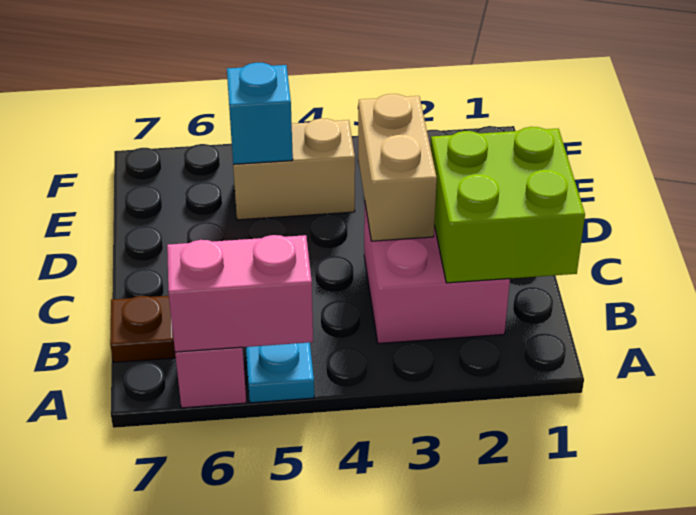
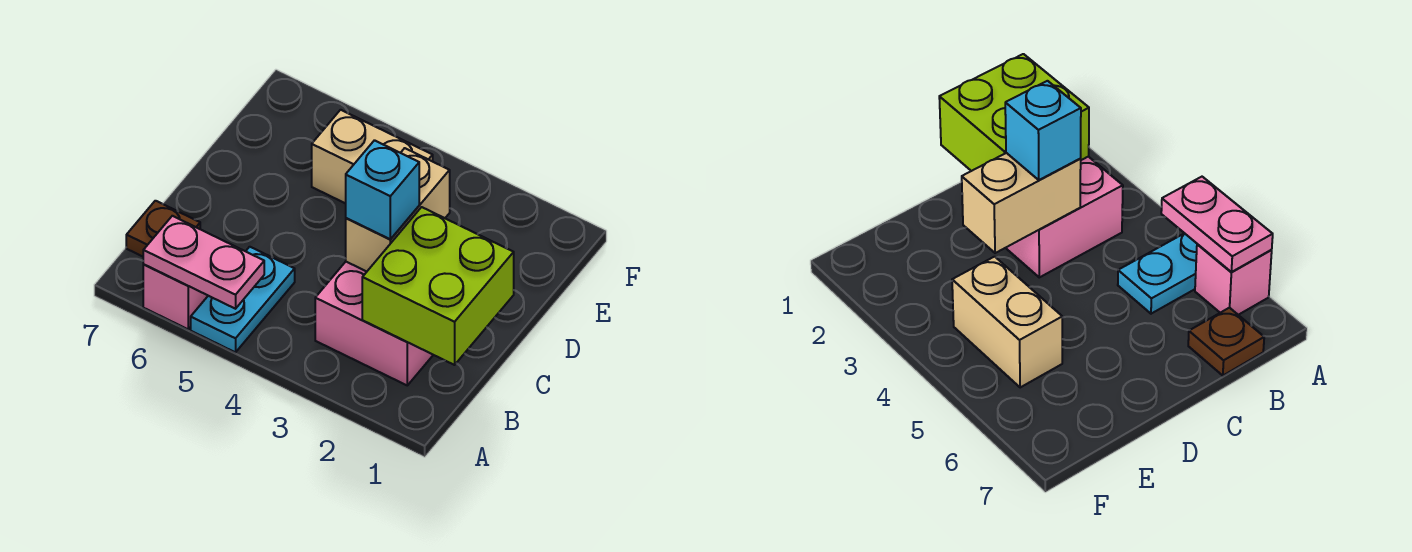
pink brick A5:A6 level 2 -> pink plate A5:A6 level 2
cyan brick E5 level 2 -> cyan brick C3 level 3

